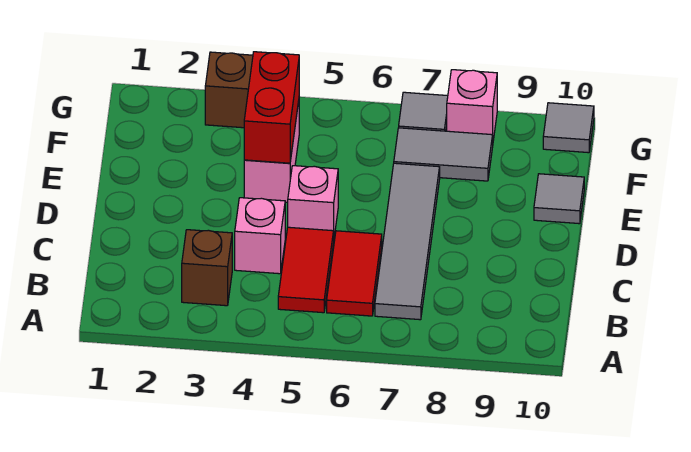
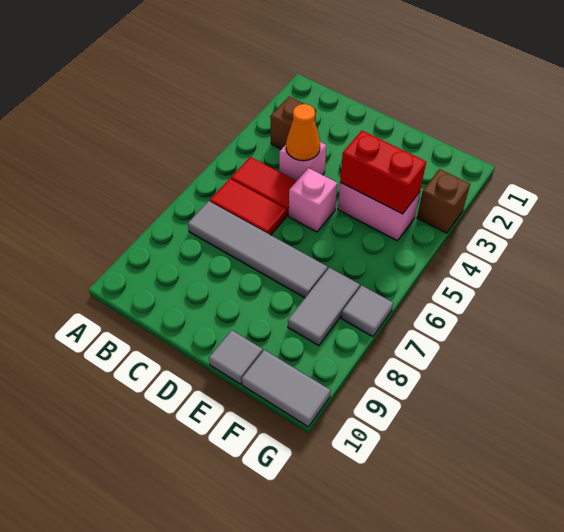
none -> orange cone C4 level 2
pink brick G8 level 1 -> none
grey tile G10 level 1 -> grey tile F10:G10 level 1

